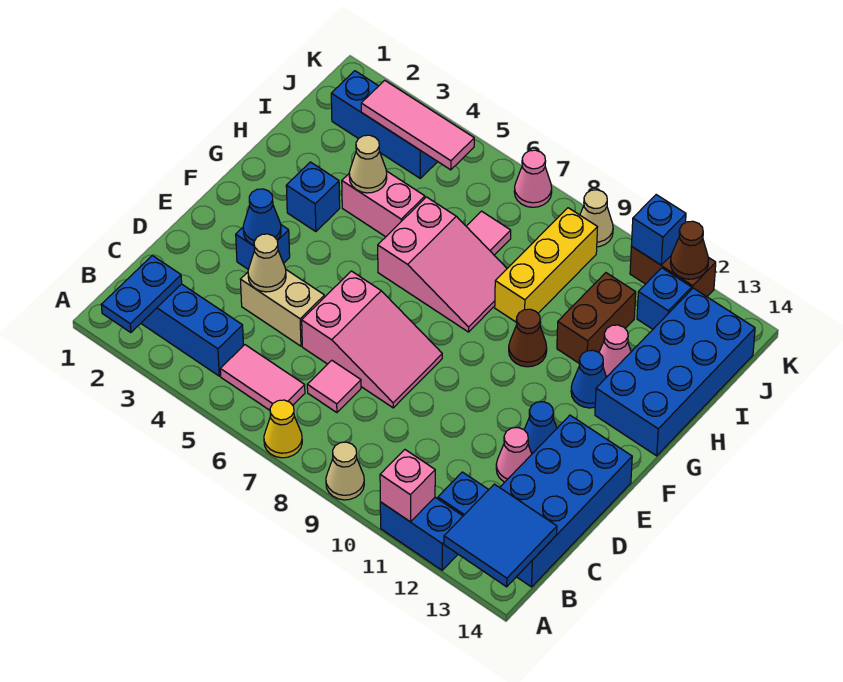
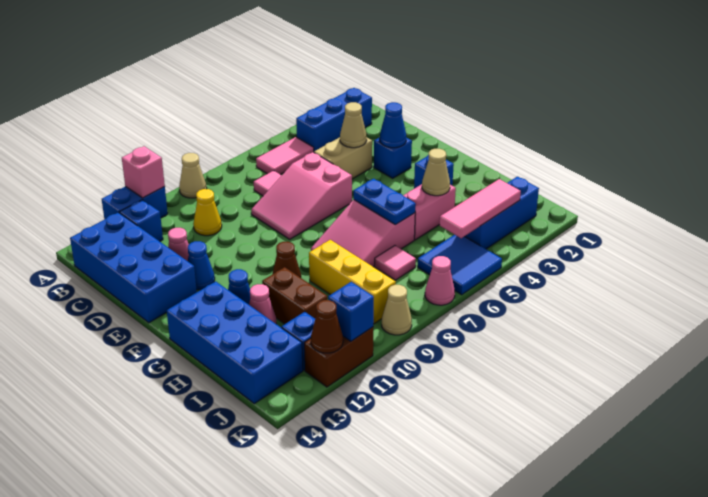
blue plate A2:B2 level 2 -> blue plate G6:H6 level 2
yellow cone A7 level 1 -> yellow cone C10 level 1
blue tile A13:B14 level 2 -> blue tile J5:K6 level 1

